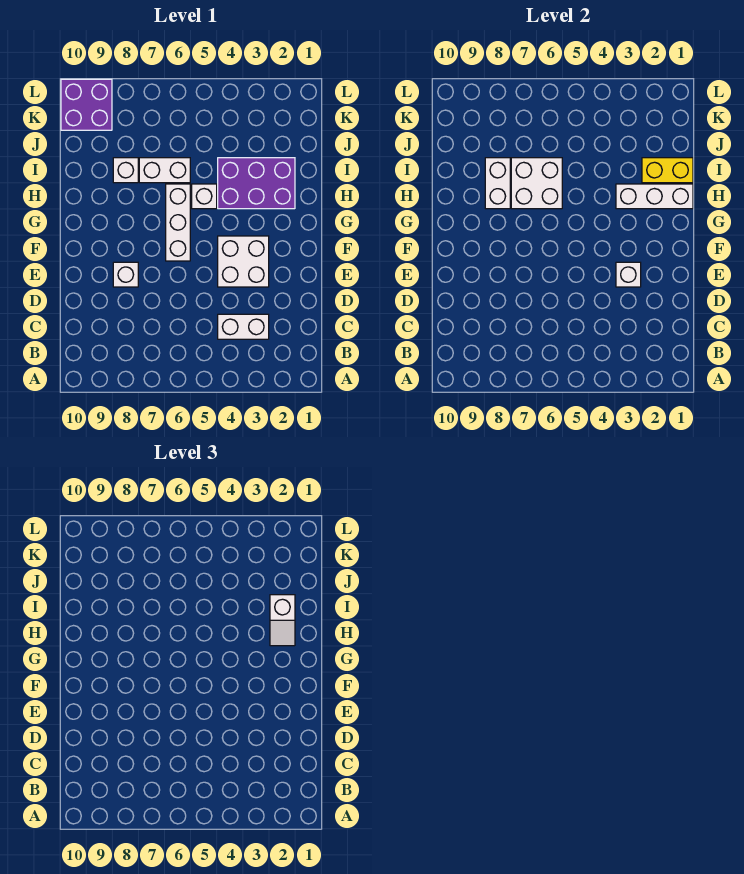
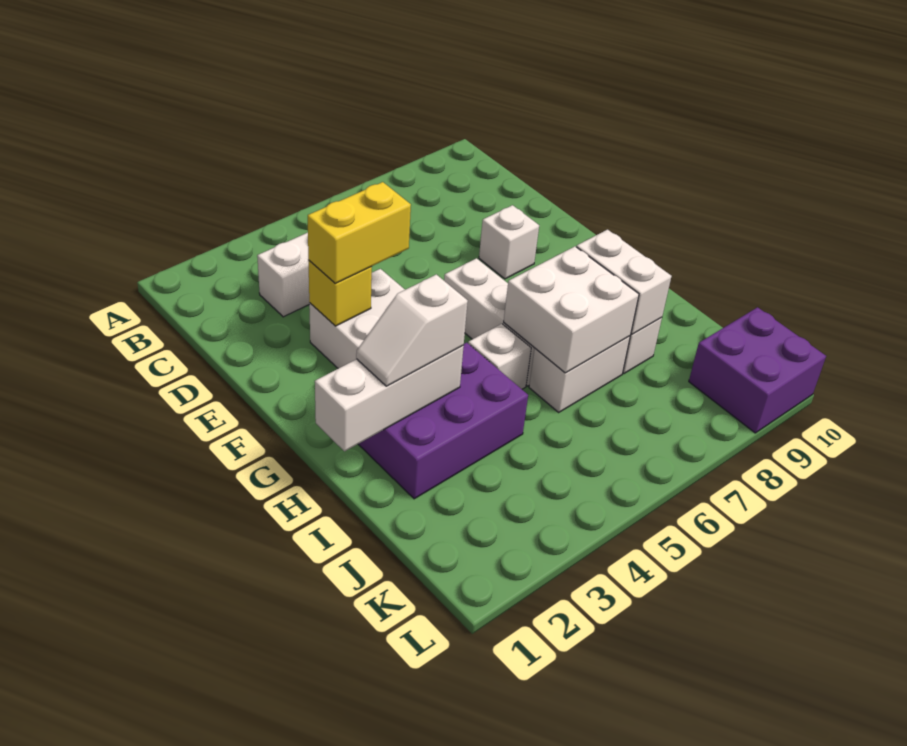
white brick E3 level 2 -> yellow brick E3 level 2
white slope H2:I2 level 3 top I -> white slope H2:H3 level 3 top 3
yellow brick I1:I2 level 2 -> yellow brick E3:E4 level 3

